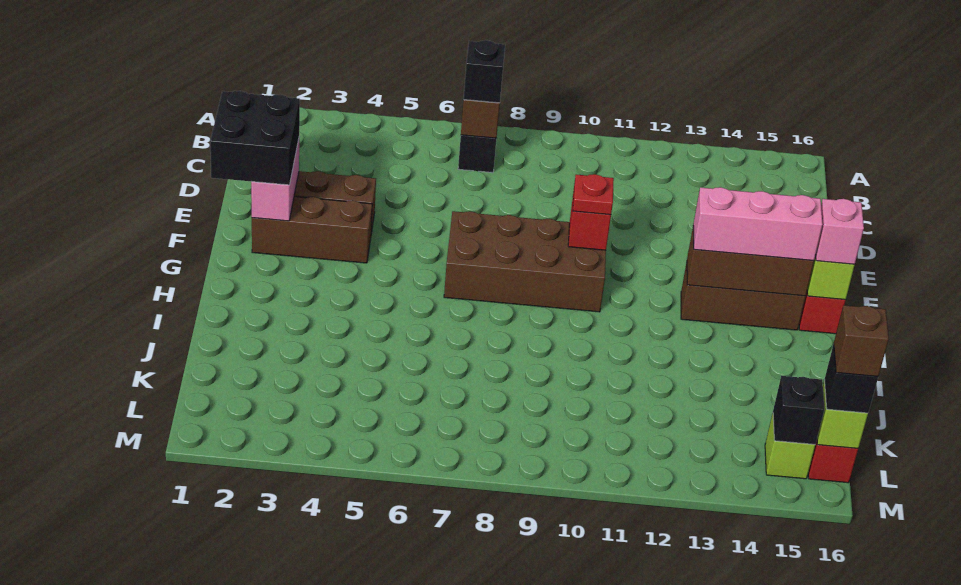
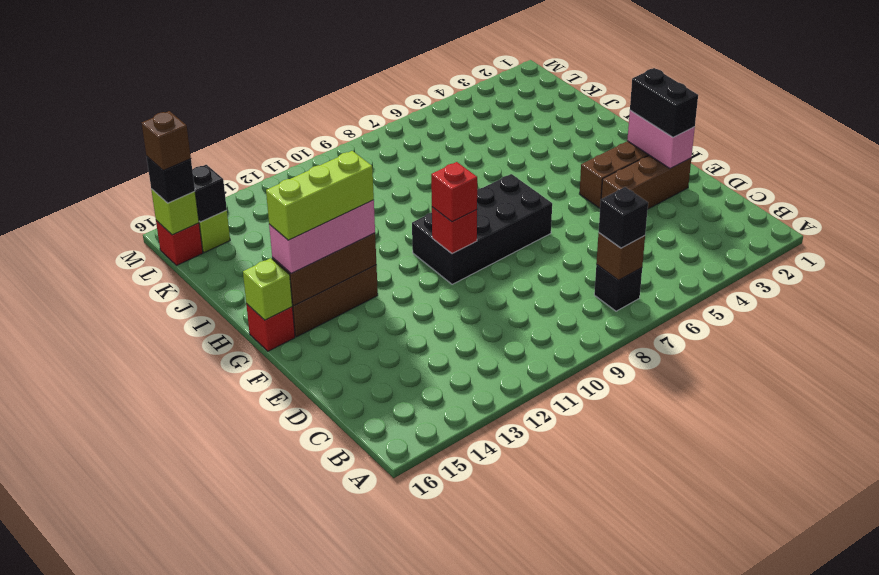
black brick E1:F2 level 3 -> black brick E2:F2 level 3
brown brick F7:G10 level 1 -> black brick F7:G10 level 1
red plate F10 level 3 -> red brick F10 level 3
none -> lime brick G13:G15 level 4
pink brick G16 level 3 -> none

